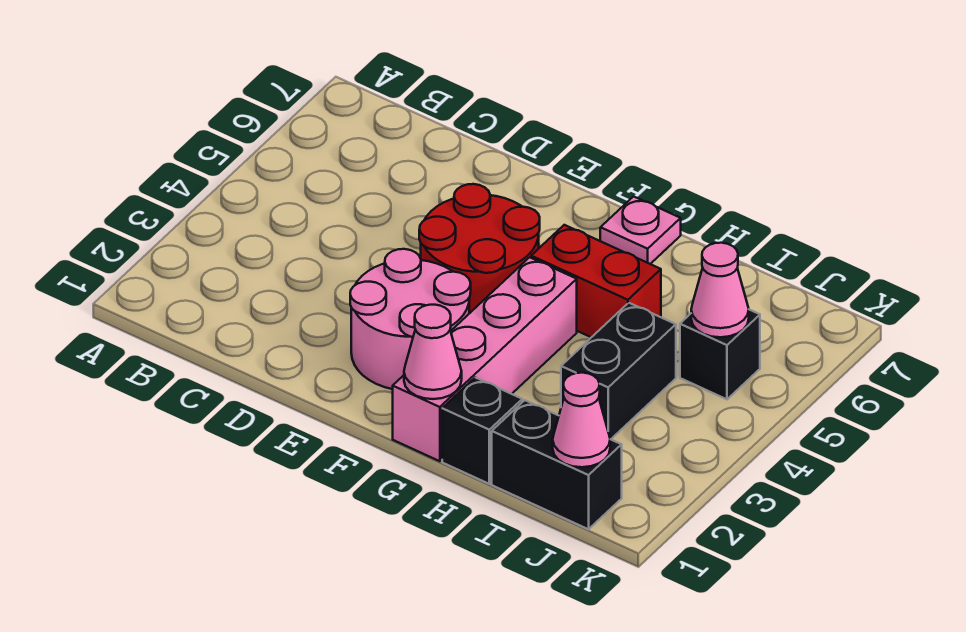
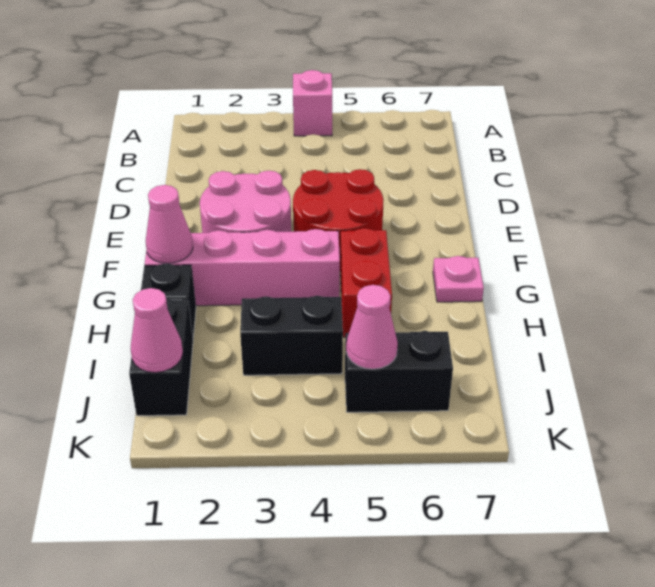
none -> pink brick A4 level 1
black brick J5 level 1 -> black brick J5:J6 level 1

